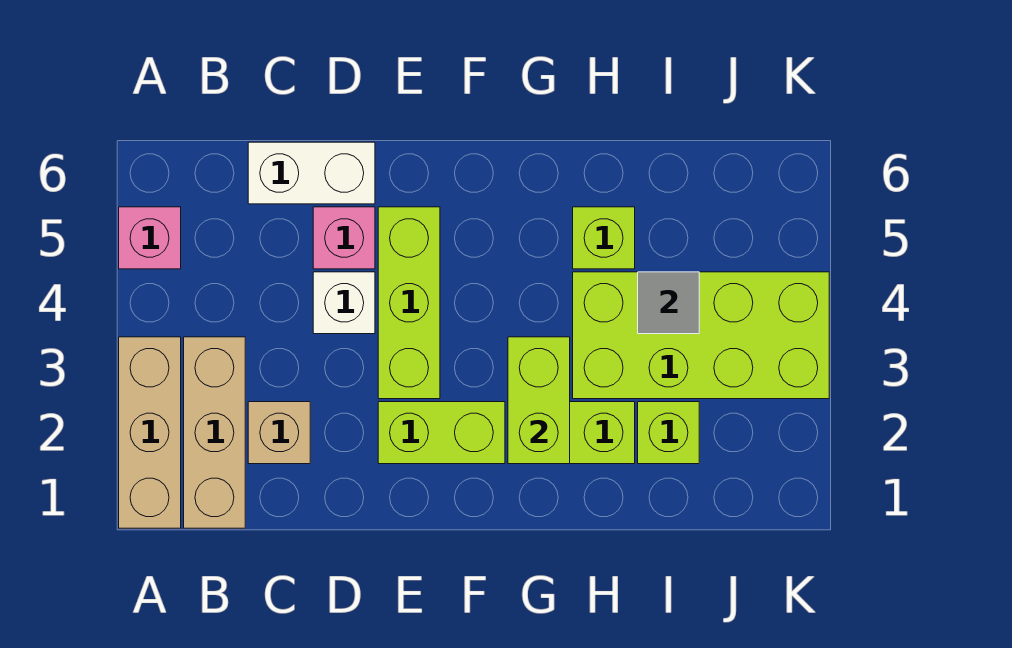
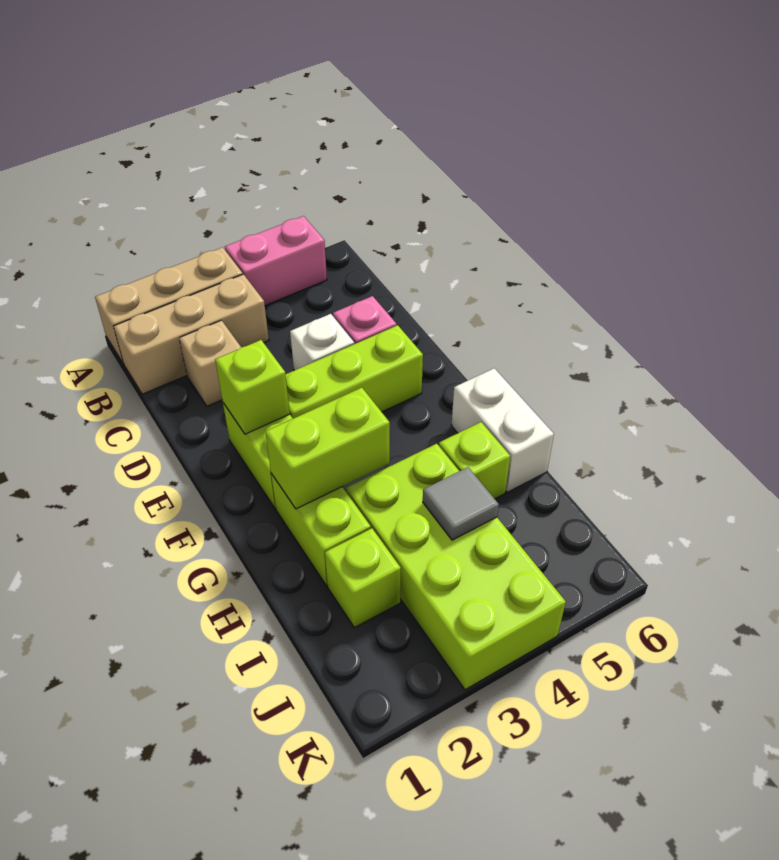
pink brick A5 level 1 -> pink brick A4:A5 level 1
white brick C6:D6 level 1 -> white brick G6:H6 level 1
none -> lime brick E2 level 2

